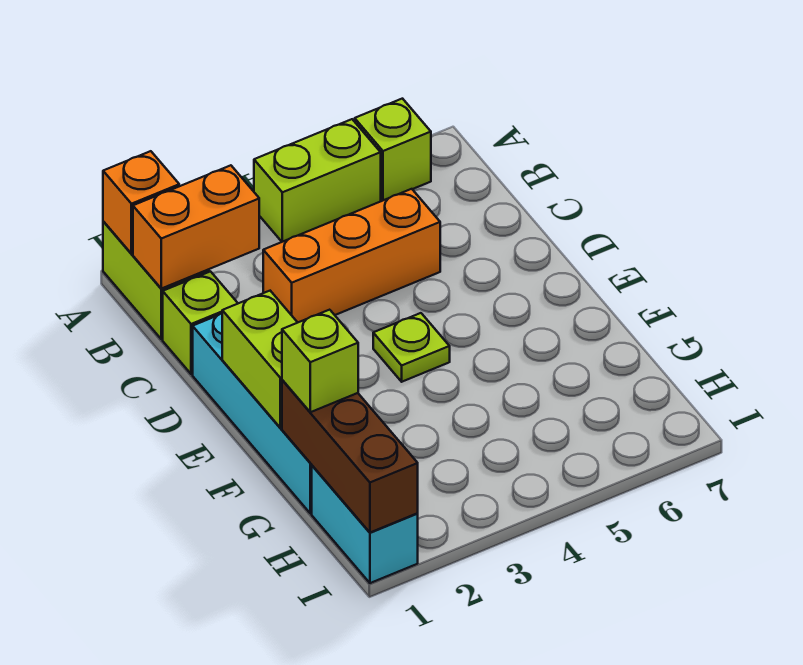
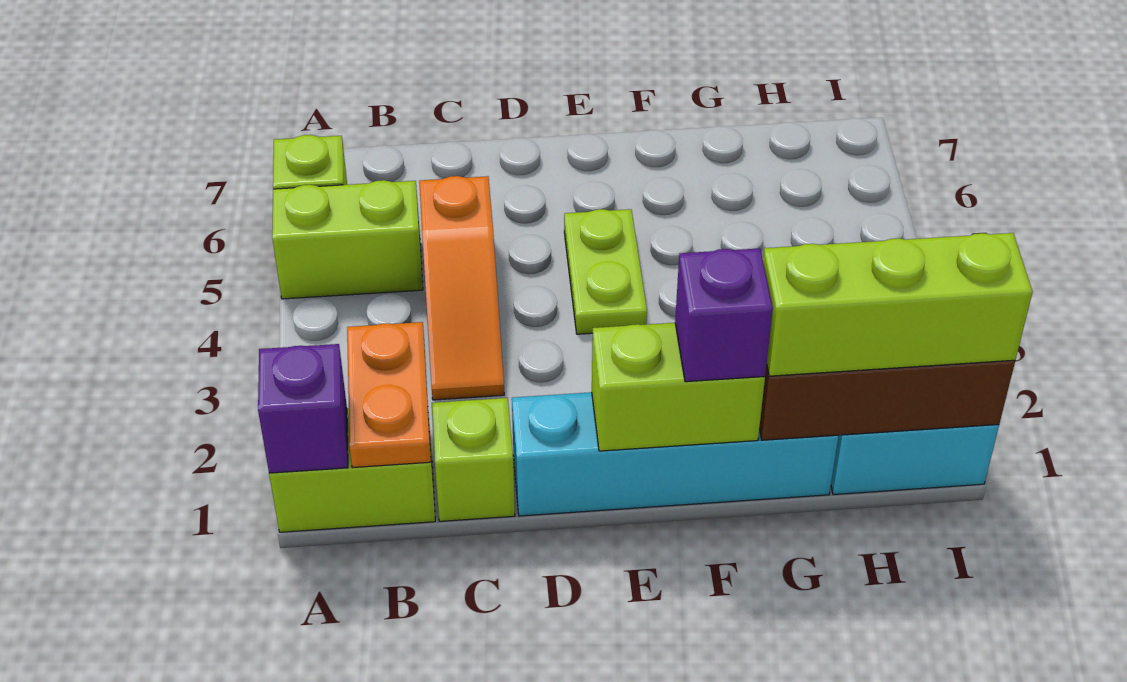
orange brick A1 level 2 -> purple brick A1 level 2
lime brick A4:A5 level 1 -> lime brick A5:B5 level 1
orange brick B1:B2 level 2 -> orange plate B1:B2 level 2
orange brick C3:C5 level 1 -> orange slope C3:C5 level 1 top 5
lime plate E4 level 1 -> lime plate E4:E5 level 1
none -> purple brick F1 level 3
lime brick G1 level 3 -> lime brick G1:I1 level 3

